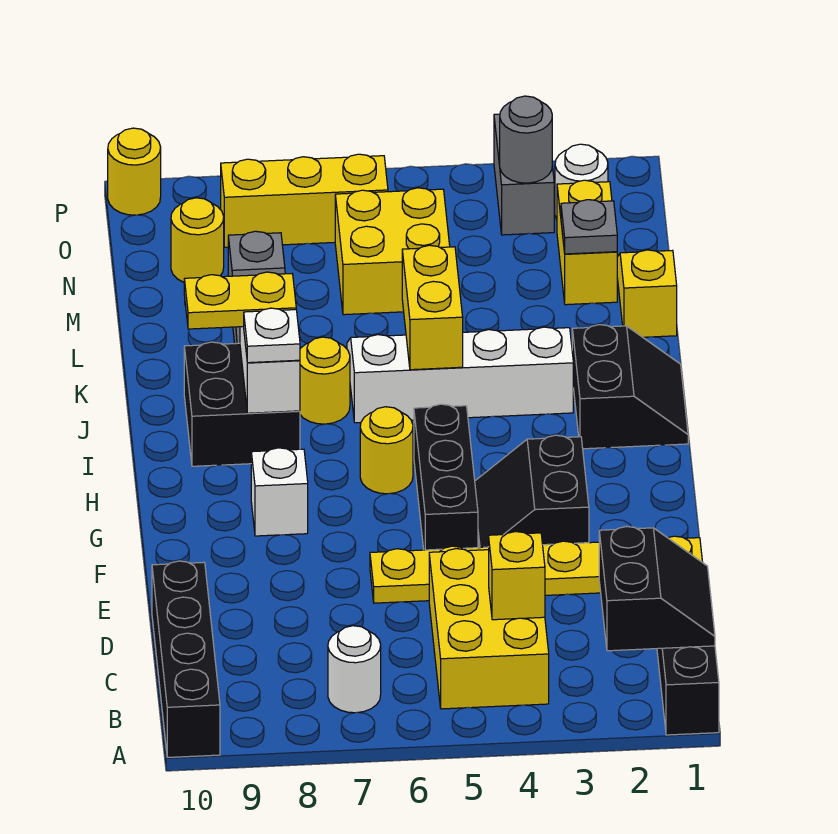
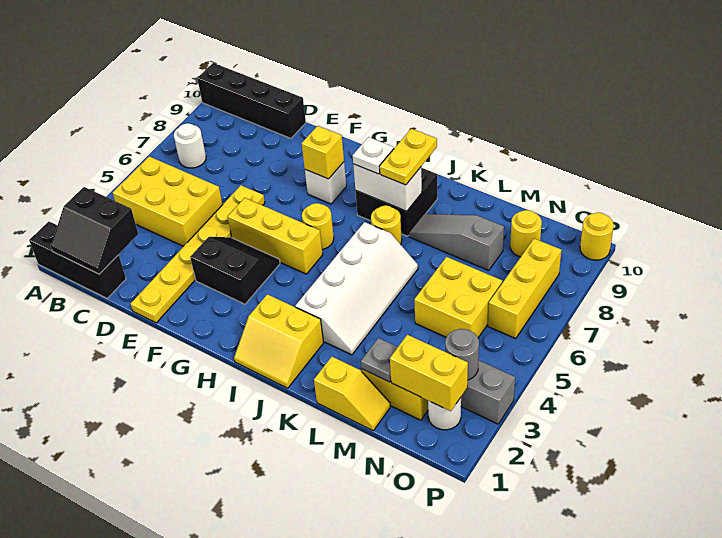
yellow brick C4 level 2 -> yellow brick G8 level 2
black brick F5:H5 level 1 -> yellow brick F5:H5 level 1
black slope I1:J2 level 1 top 2 -> yellow slope I1:J2 level 1 top 2
yellow brick J5:K5 level 2 -> yellow brick N2:O2 level 2

